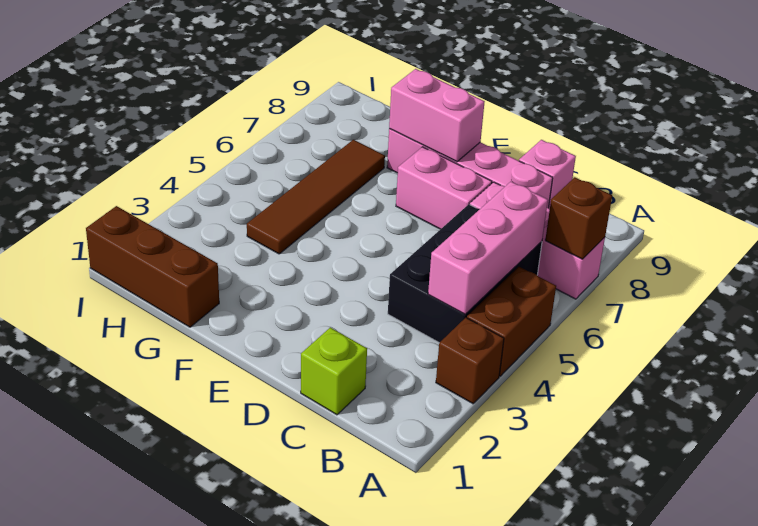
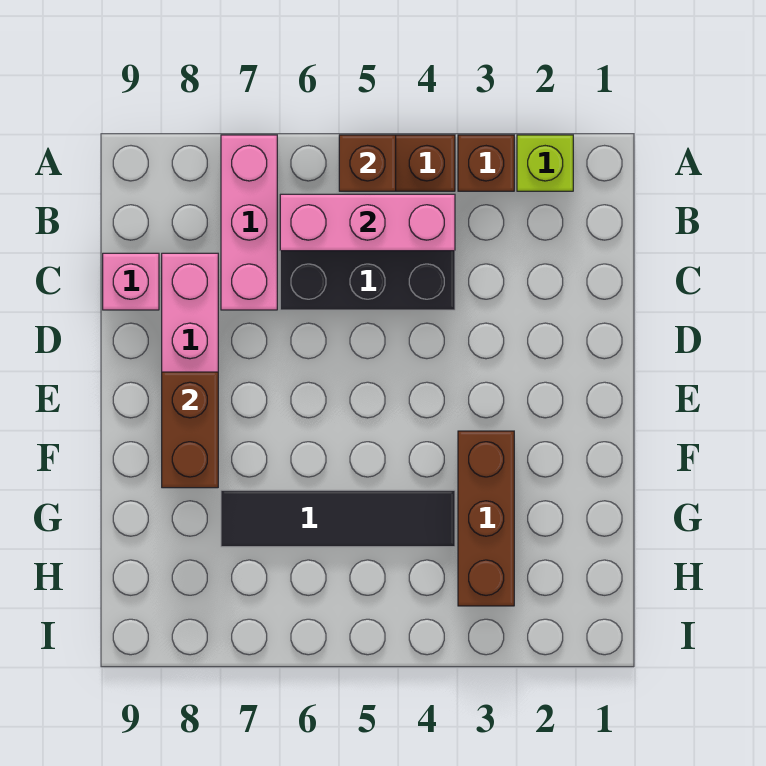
brown brick A7 level 2 -> brown brick A5 level 2
lime brick C1 level 1 -> lime brick A2 level 1
pink brick D7:E7 level 1 -> none
pink brick E8:F8 level 2 -> brown brick E8:F8 level 2
brown brick G1:I1 level 1 -> brown brick F3:H3 level 1
brown tile G4:G7 level 1 -> black tile G4:G7 level 1

